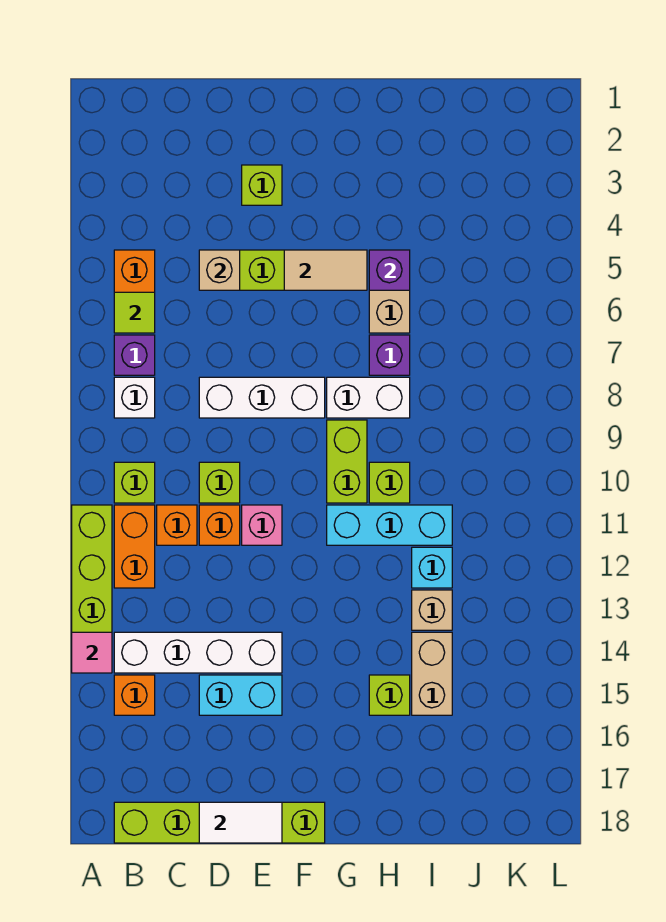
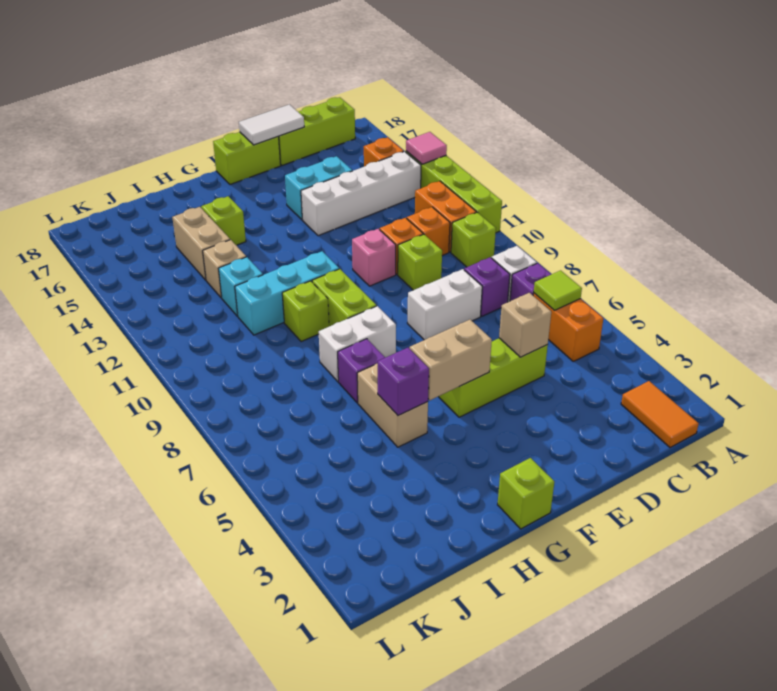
none -> orange tile B1:B2 level 1
none -> purple brick C8 level 1
white brick D8:F8 level 1 -> white brick D8:E8 level 1
lime brick E3 level 1 -> lime brick G1 level 1
tan tile F5:G5 level 2 -> tan brick F5:G5 level 2

